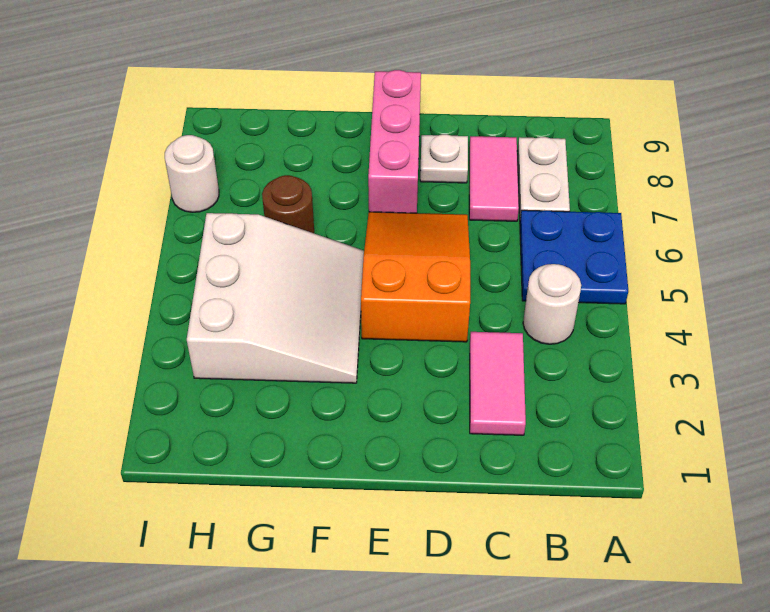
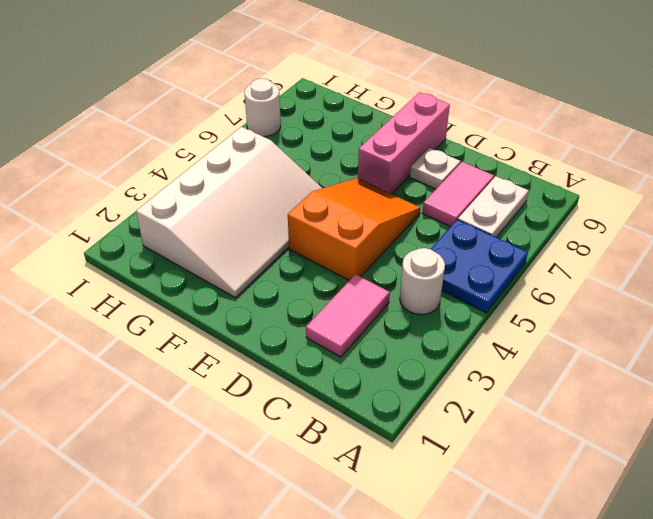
white slope F3:H5 level 1 top H -> white slope F2:H5 level 1 top H
brown round brick G6 level 1 -> none

